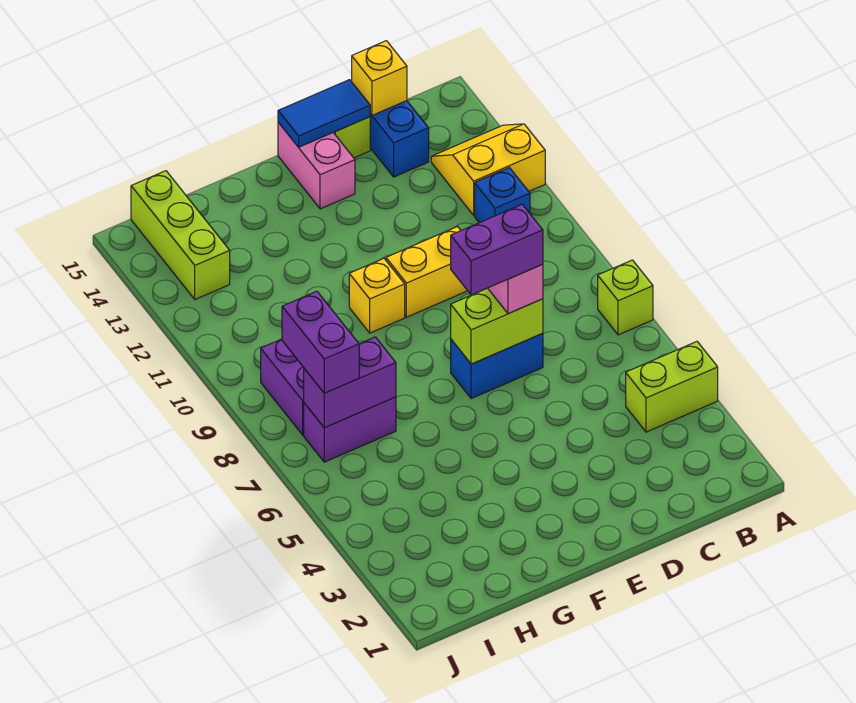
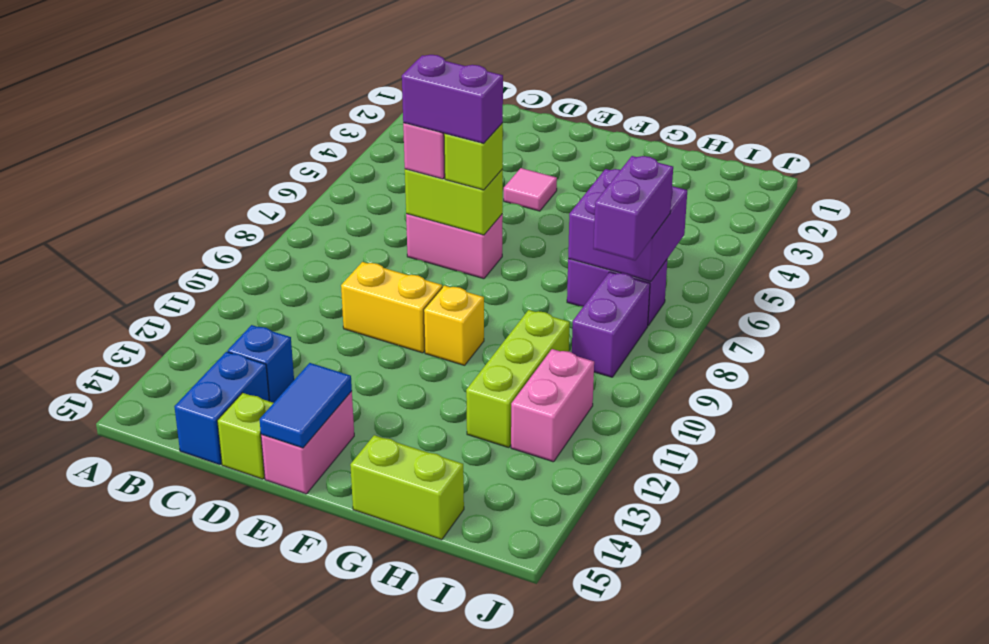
lime brick A4:B4 level 1 -> lime brick G15:H15 level 1
lime brick A7 level 1 -> lime brick E7 level 3
yellow slope A12:B13 level 1 top 12 -> none
blue brick B11 level 1 -> blue brick C13 level 1
yellow brick C15 level 2 -> none
blue brick D7:E7 level 1 -> pink brick D7:E7 level 1
blue tile D15:E15 level 2 -> blue tile E14:E15 level 2
none -> pink tile E4 level 1
purple brick H7:I7 level 2 -> purple brick H6:I7 level 2
none -> pink brick I11:I12 level 1
lime brick I13:I15 level 1 -> lime brick H10:H12 level 1

